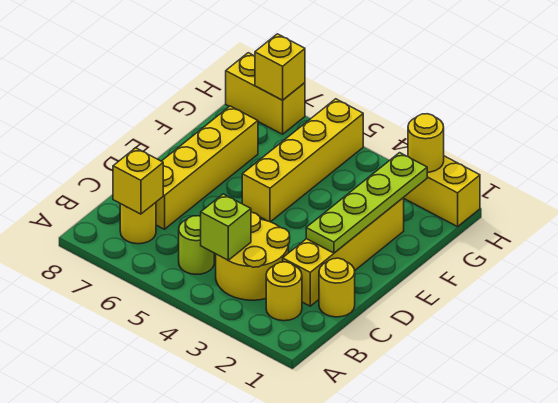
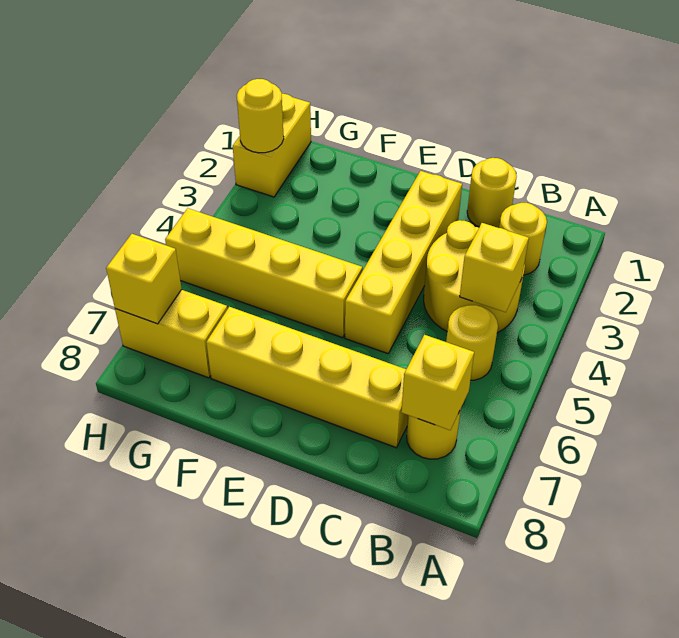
lime brick B4 level 2 -> yellow brick B4 level 2
lime round brick B5 level 1 -> yellow round brick B5 level 1
yellow brick C2:F2 level 1 -> yellow brick D2:D5 level 1
lime plate D2:G2 level 2 -> none
yellow brick H7:H8 level 1 -> yellow brick G7:H7 level 1

